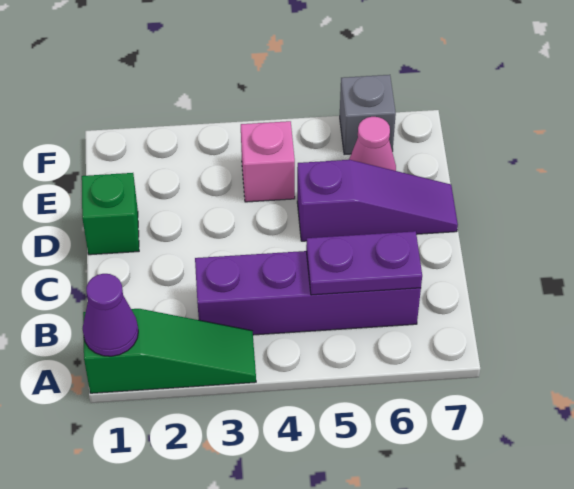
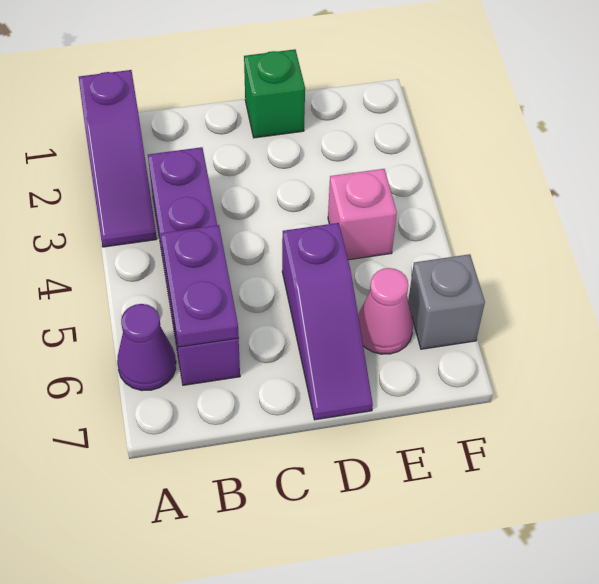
green slope A1:A3 level 1 top 1 -> purple slope A1:A3 level 1 top 1
purple cone A1 level 2 -> purple cone A6 level 1

